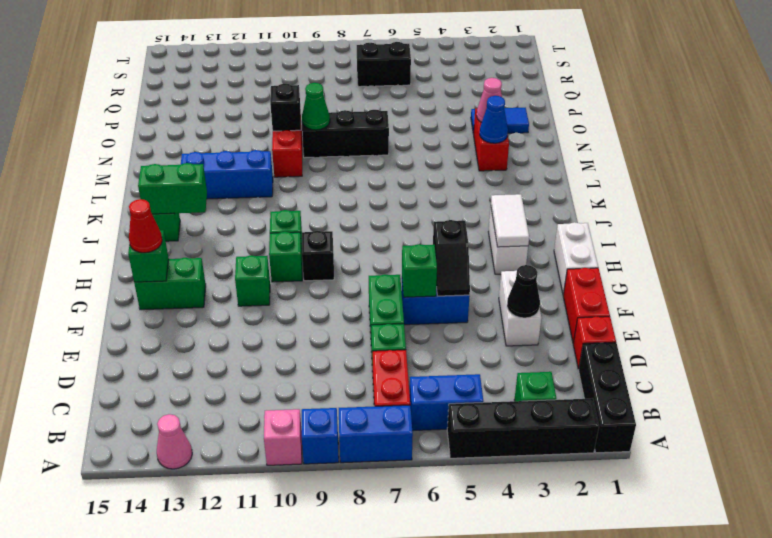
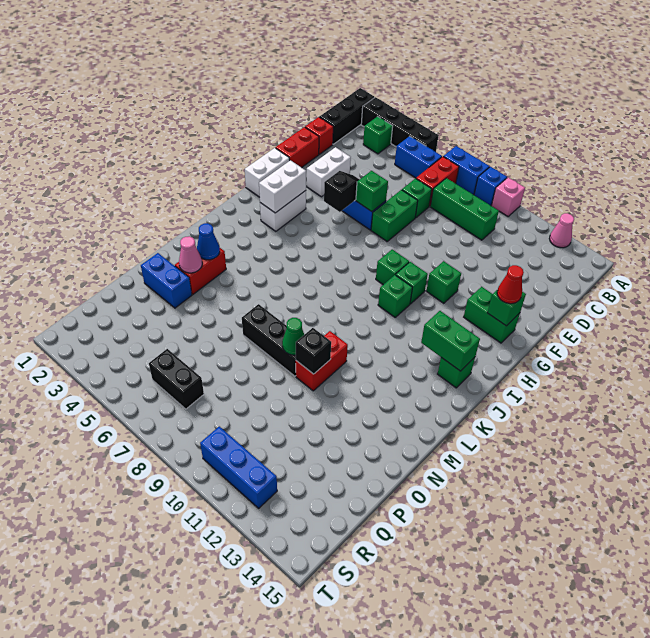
none -> green brick C8:C10 level 1
black cone E3 level 2 -> none
white tile H3:I3 level 2 -> white brick H3:I3 level 2
black brick H9 level 1 -> green brick H9 level 1
blue brick L11:L13 level 1 -> blue brick S10:S12 level 1
blue tile O2:O3 level 1 -> blue brick O2:O3 level 1

